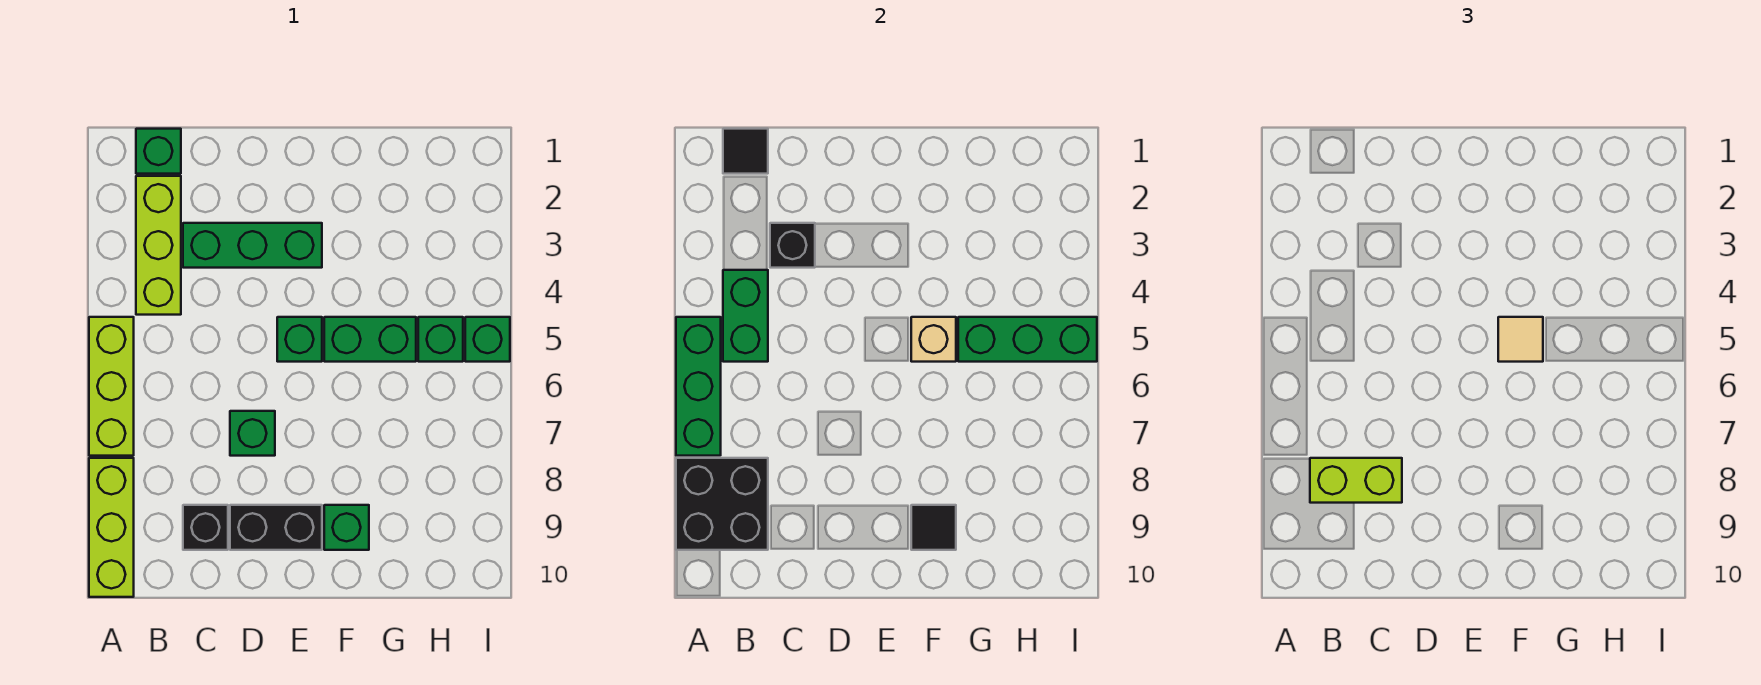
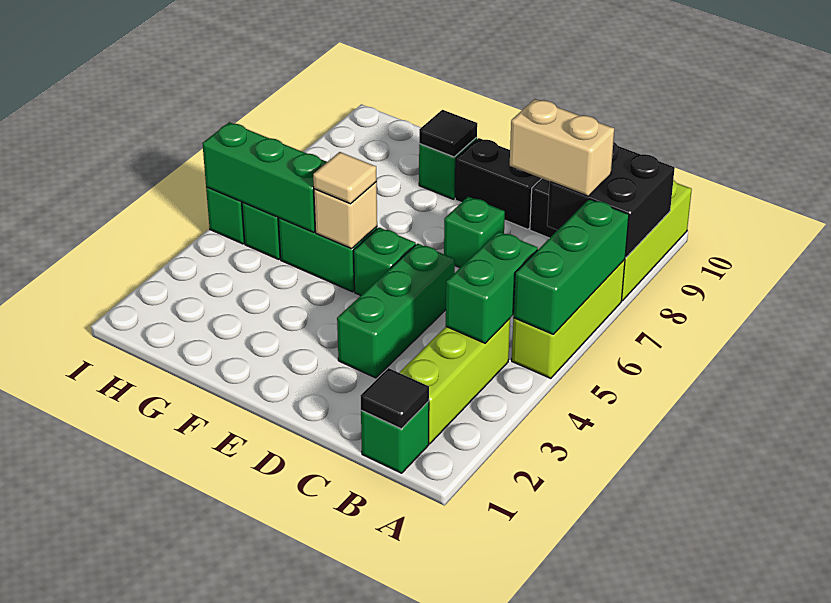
lime brick B8:C8 level 3 -> tan brick B8:C8 level 3
green brick C3:E3 level 1 -> green brick D3:D5 level 1
black brick C3 level 2 -> none

